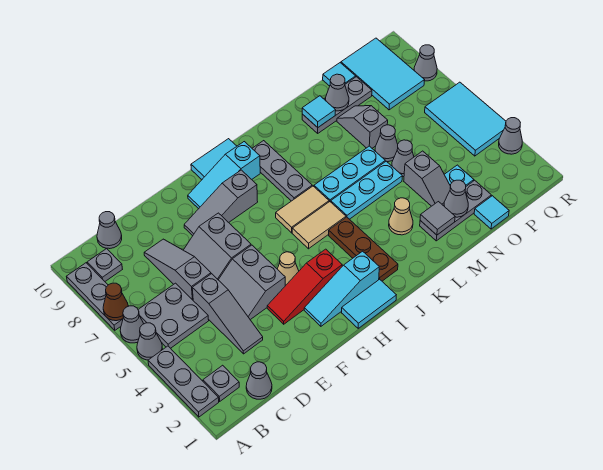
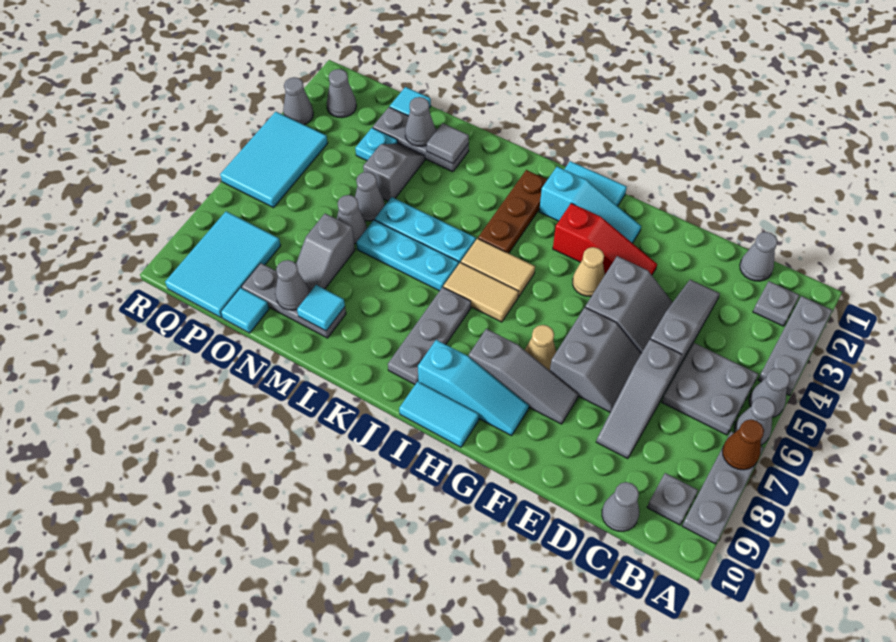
tan cone L3 level 1 -> tan cone G7 level 1
grey cone R8 level 1 -> grey cone Q2 level 1

